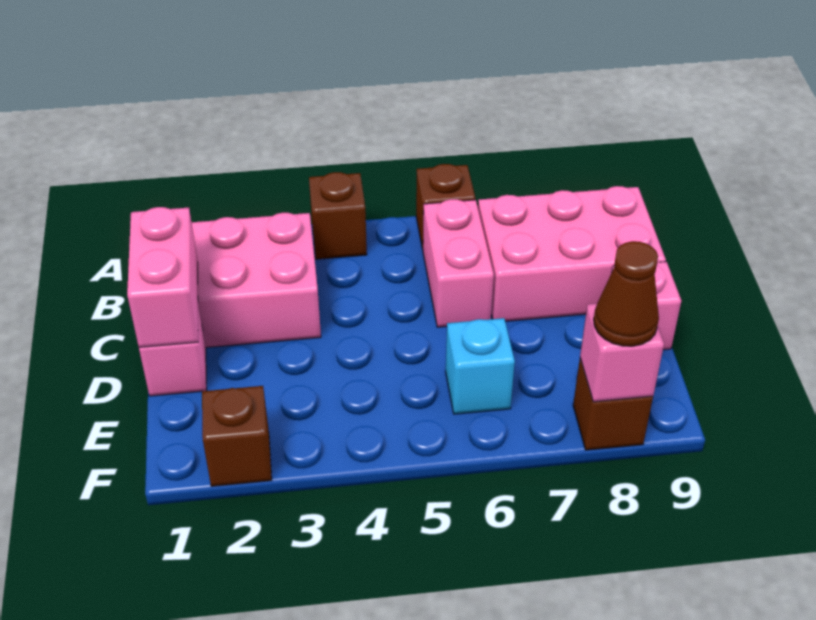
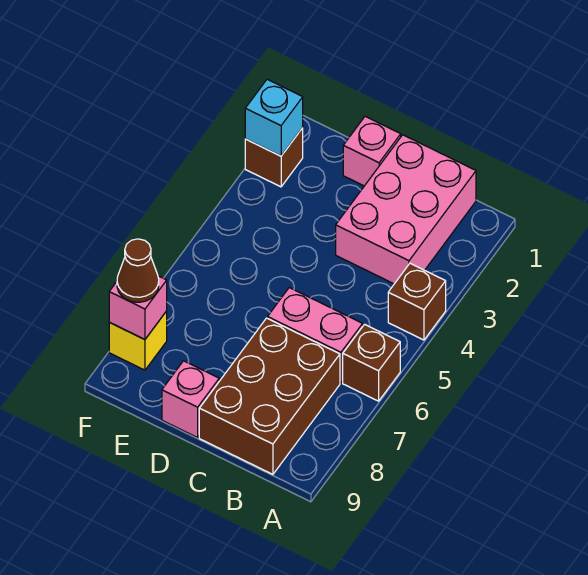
pink brick B7:C9 level 1 -> brown brick B7:C9 level 1
pink brick C1:D1 level 2 -> none
cyan brick E6 level 1 -> cyan brick F2 level 2
brown brick F8 level 1 -> yellow brick F8 level 1

